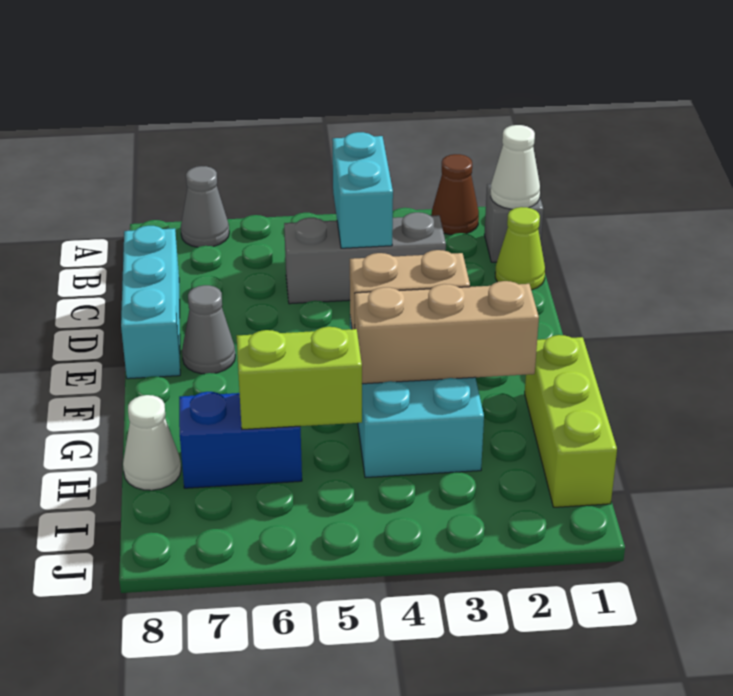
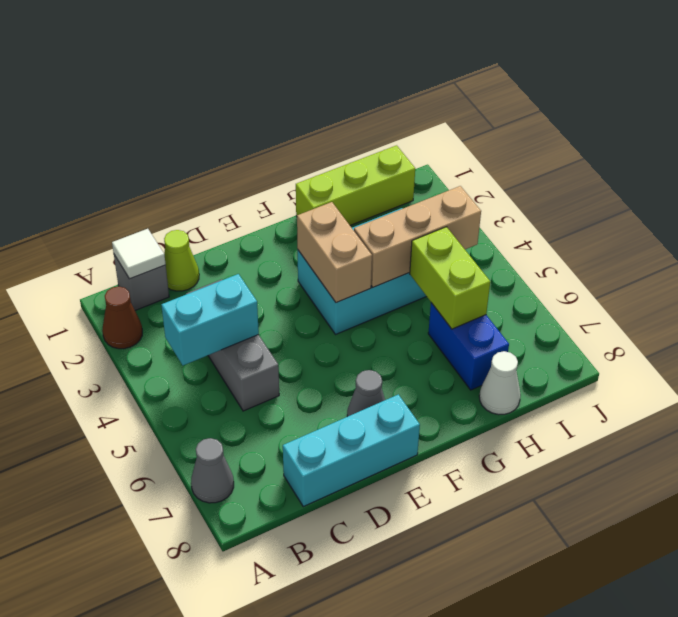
white cone B1 level 2 -> white tile B1 level 2
tan brick G2:G4 level 2 -> tan brick G4:I4 level 2

